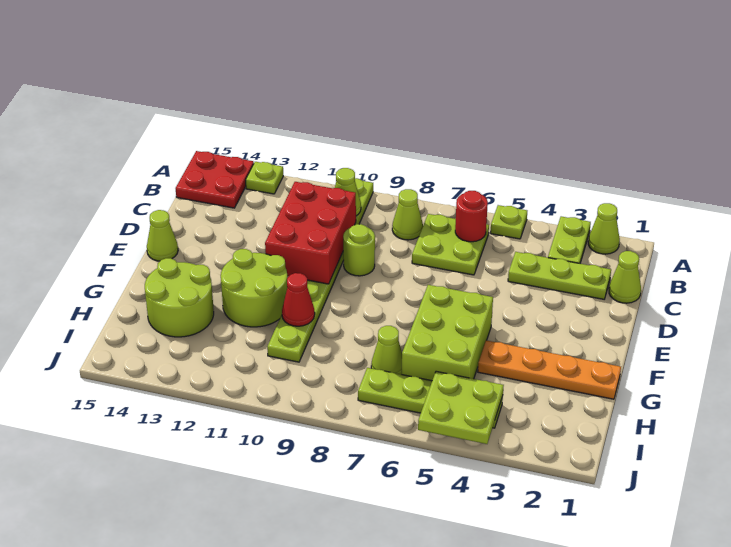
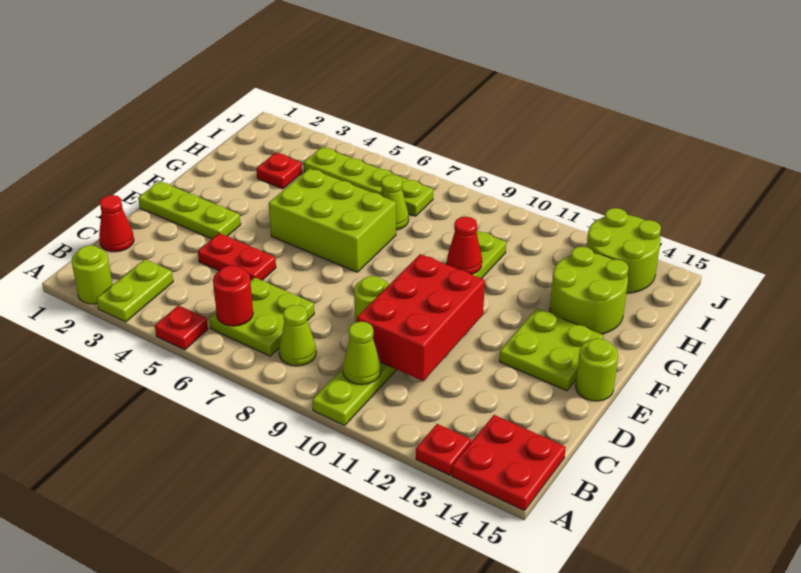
lime cone A2 level 1 -> lime round brick A2 level 1
lime plate A5 level 1 -> red plate A5 level 1
lime plate A13 level 1 -> red plate A13 level 1
lime cone C1 level 1 -> red cone C1 level 1
lime plate C2:C4 level 1 -> lime plate E1:E3 level 1
none -> red plate D4:D5 level 1
lime cone E15 level 1 -> lime round brick E15 level 1
lime brick F5:H6 level 1 -> lime brick F5:G7 level 1
lime round brick F11:G12 level 1 -> lime round brick I13:J14 level 1
orange plate G1:G4 level 1 -> none
none -> red plate H3 level 1
lime plate I4:J5 level 2 -> lime plate E13:F14 level 1

